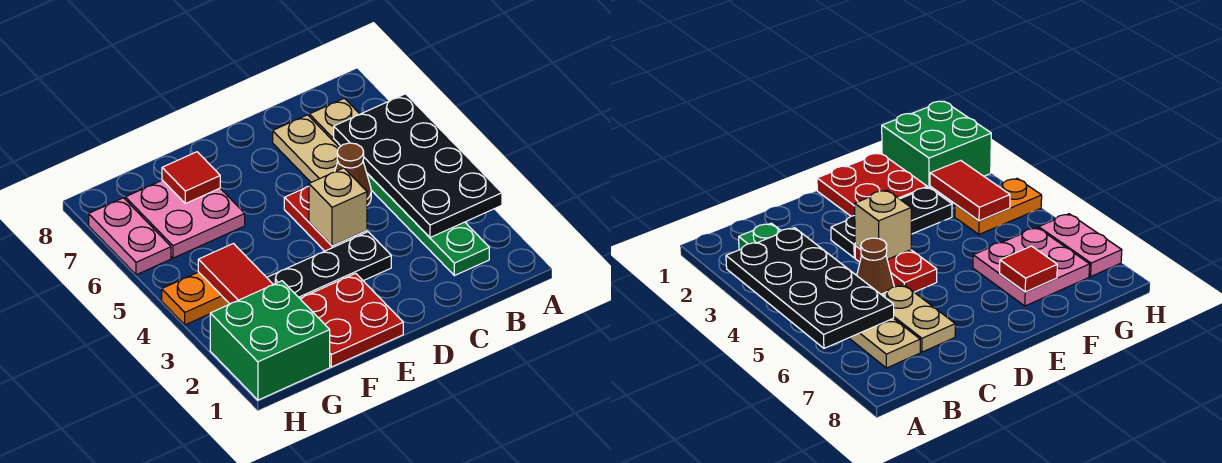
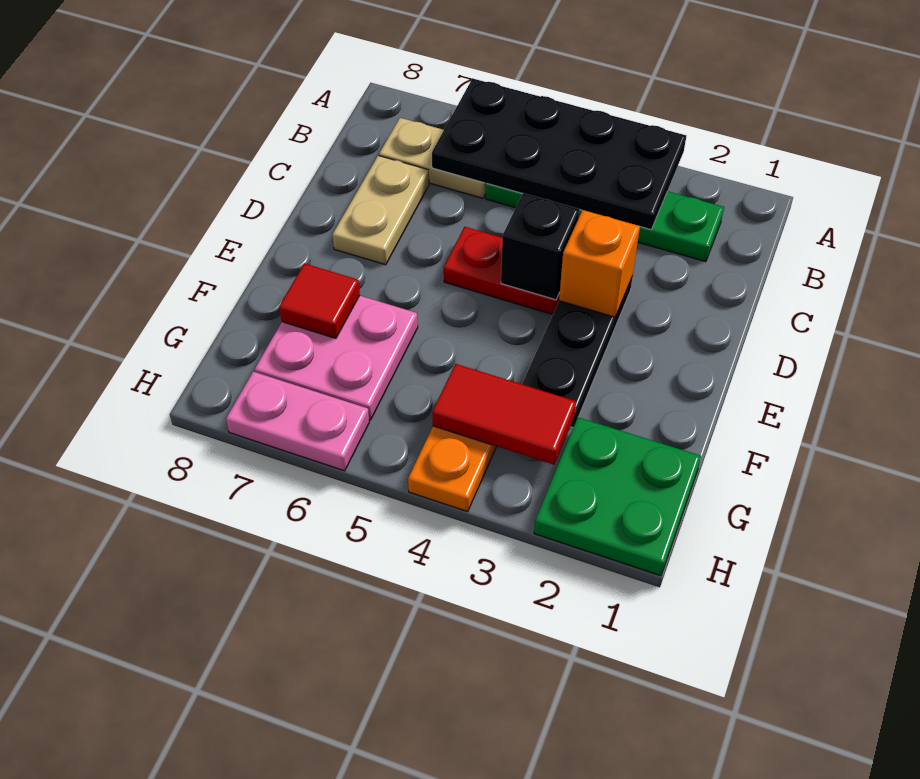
brown cone C5 level 1 -> none
tan plate C6:C7 level 1 -> tan plate C7:D7 level 1
none -> orange brick D3 level 2
tan brick D4 level 2 -> black brick D4 level 2
red plate E1:F2 level 1 -> none
green brick G1:H2 level 1 -> green plate G1:H2 level 1

